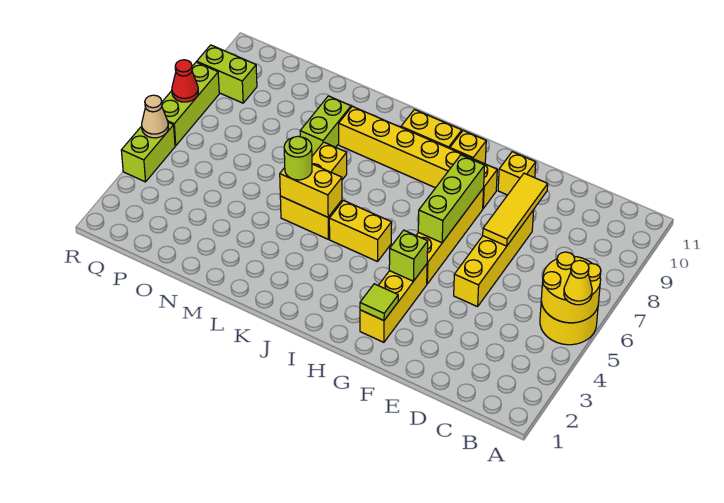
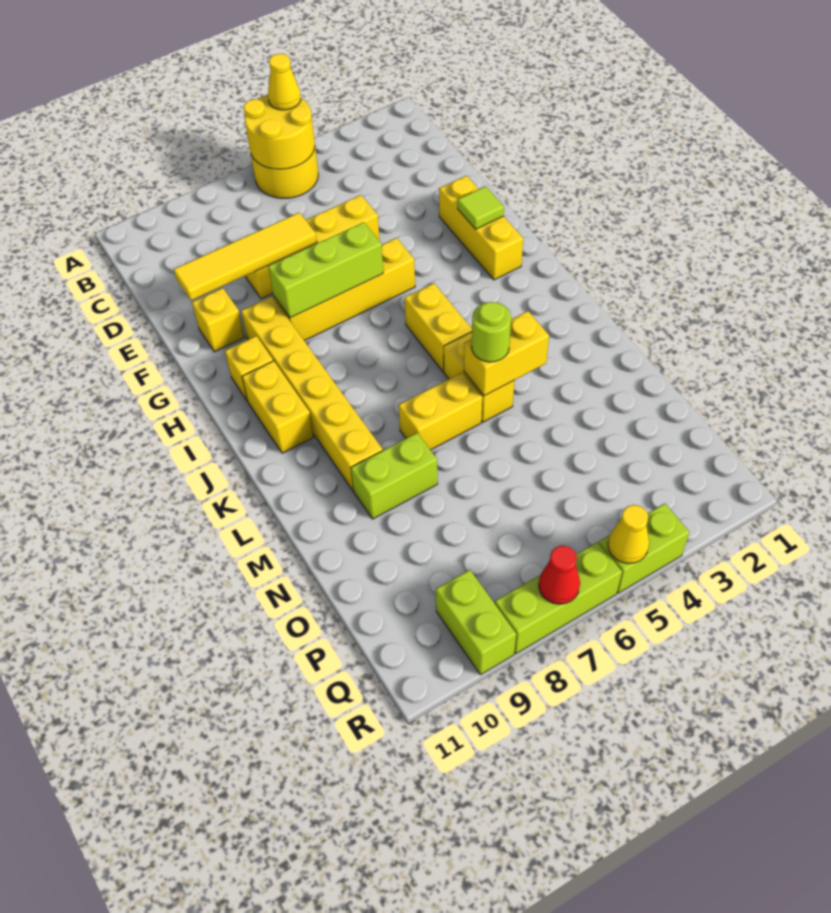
yellow tile E7:E9 level 2 -> yellow tile E7:E10 level 2
yellow brick G2:G4 level 1 -> yellow brick F2:H2 level 1
lime brick G4 level 2 -> none
yellow brick K5:L5 level 2 -> yellow brick L4:L5 level 2
tan cone R5 level 2 -> yellow cone R5 level 2

